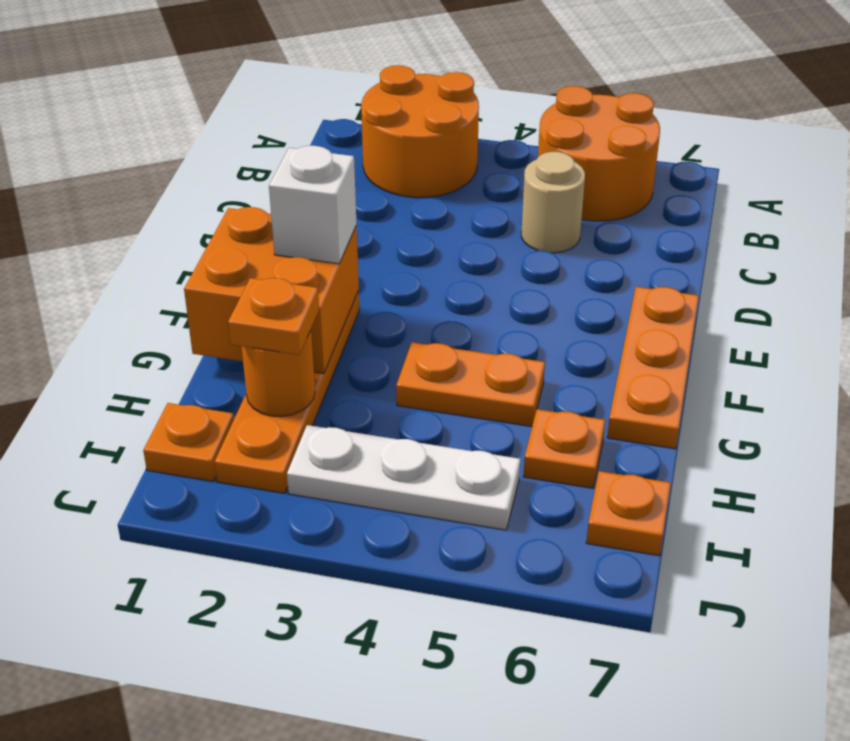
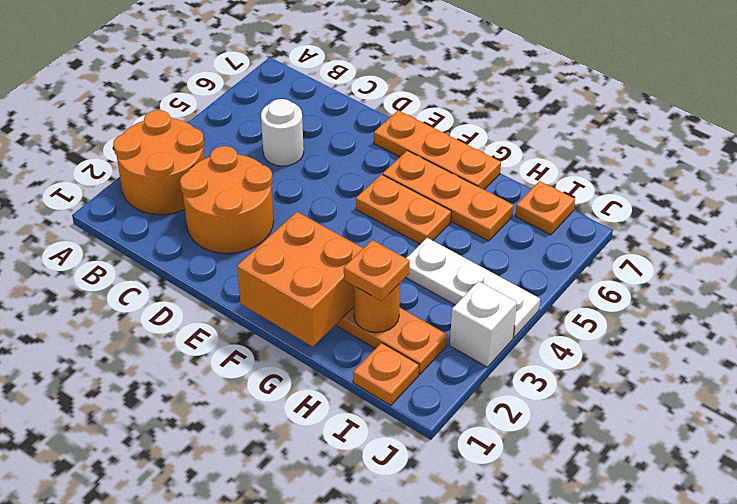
orange round brick A5:B6 level 1 -> orange round brick C2:D3 level 1
tan round brick C5 level 1 -> white round brick C5 level 1
white brick F2 level 3 -> white brick J3 level 1
orange plate G4:G5 level 1 -> orange plate F5:G5 level 1
orange plate H6 level 1 -> orange plate F6:H6 level 1
white plate I3:I5 level 1 -> white plate H4:J4 level 1

